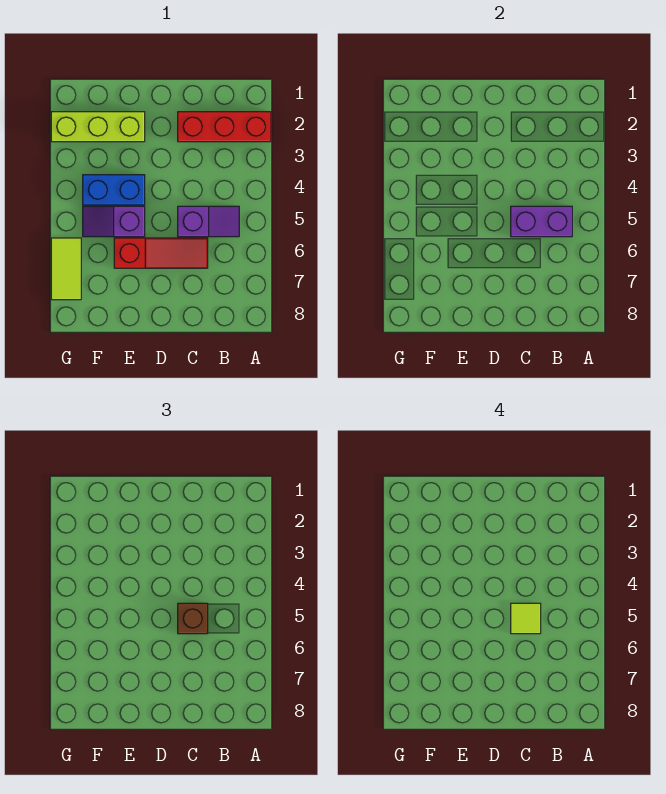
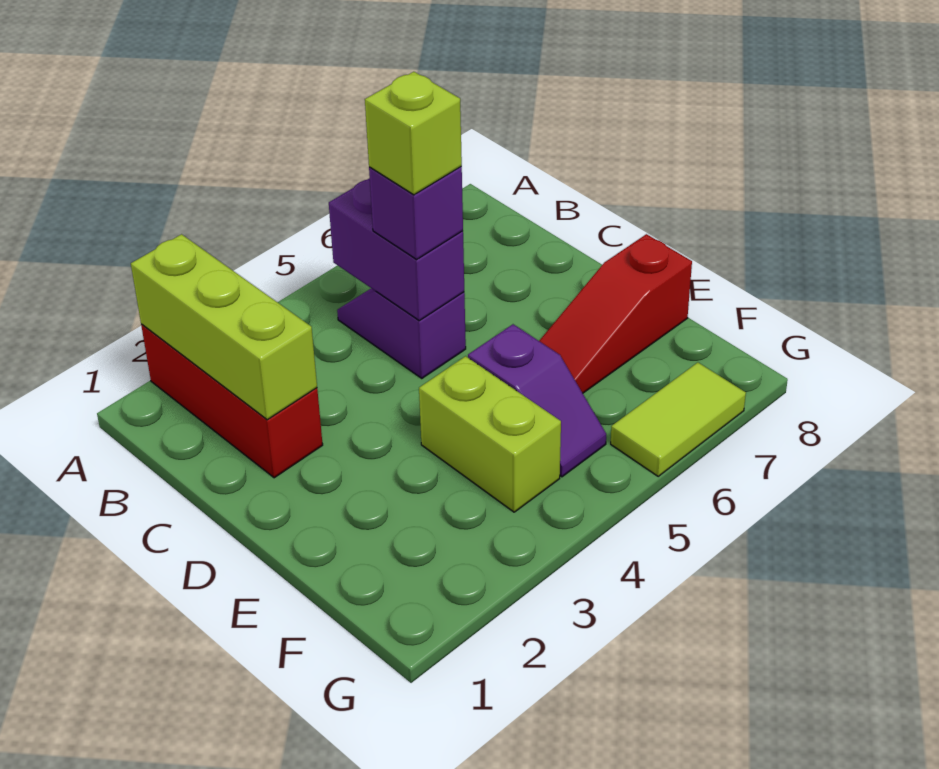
brown brick C5 level 3 -> purple brick C5 level 3
lime tile C5 level 4 -> lime brick C5 level 4
red slope C6:E6 level 1 top E -> red slope E6:E8 level 1 top 8
lime brick E2:G2 level 1 -> lime brick A2:C2 level 2
blue brick E4:F4 level 1 -> lime brick E4:F4 level 1

